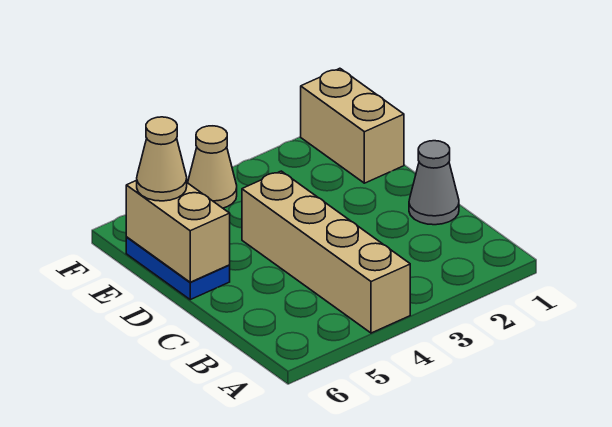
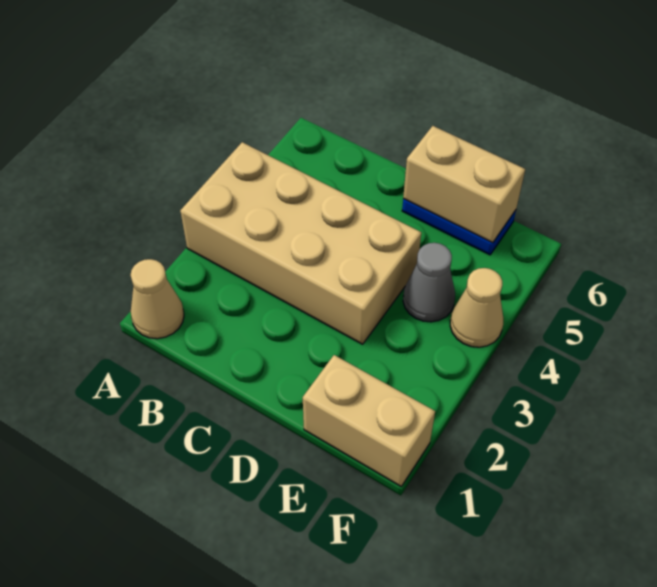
tan brick A4:D4 level 1 -> tan brick A3:D4 level 1
grey cone C1 level 1 -> grey cone E4 level 1
tan cone E6 level 3 -> tan cone A1 level 1

